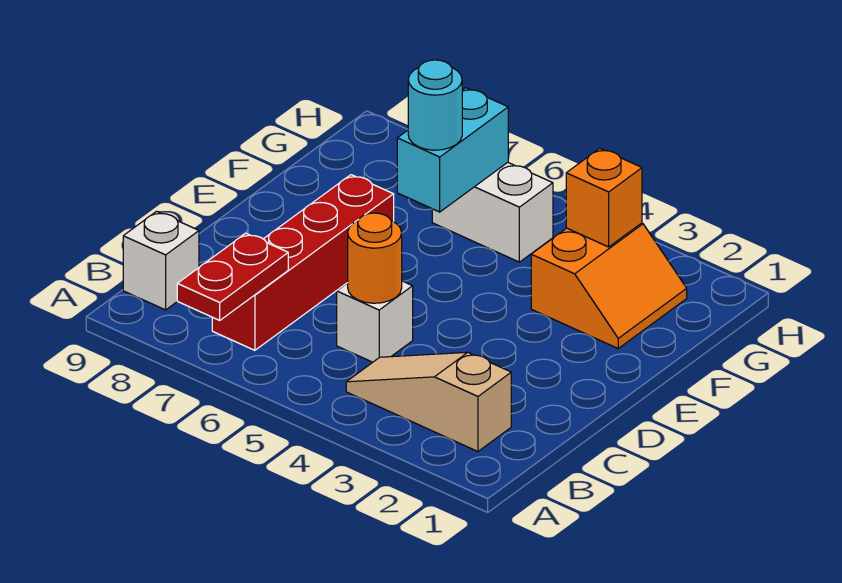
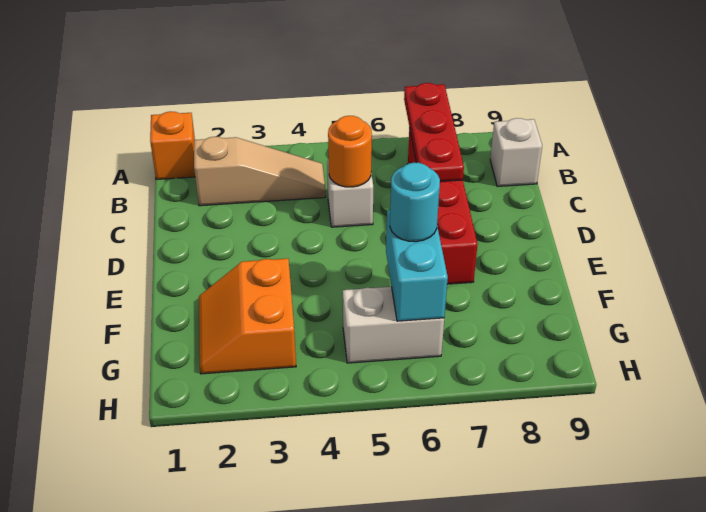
red plate A7:B7 level 2 -> red plate A7:C7 level 2
orange brick G3 level 2 -> orange brick A1 level 1

